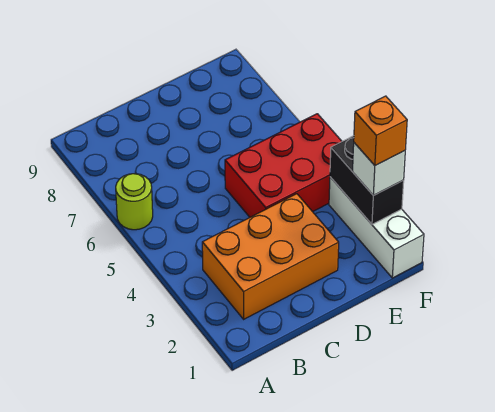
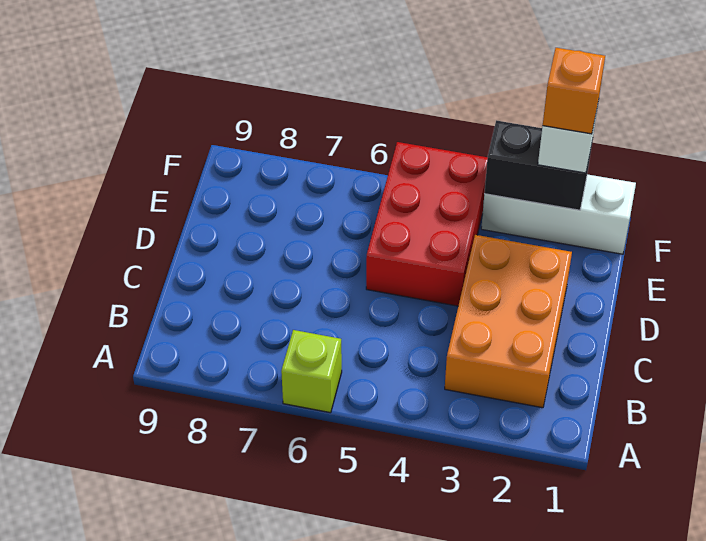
lime round brick A6 level 1 -> lime brick A6 level 1

